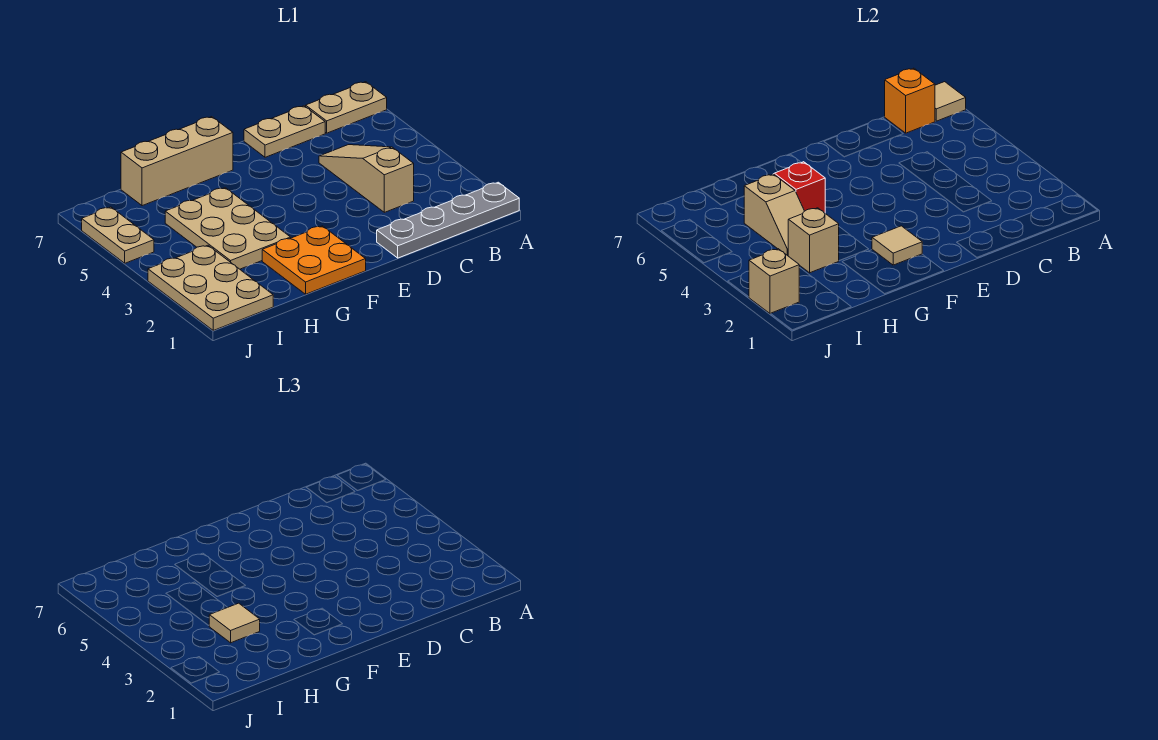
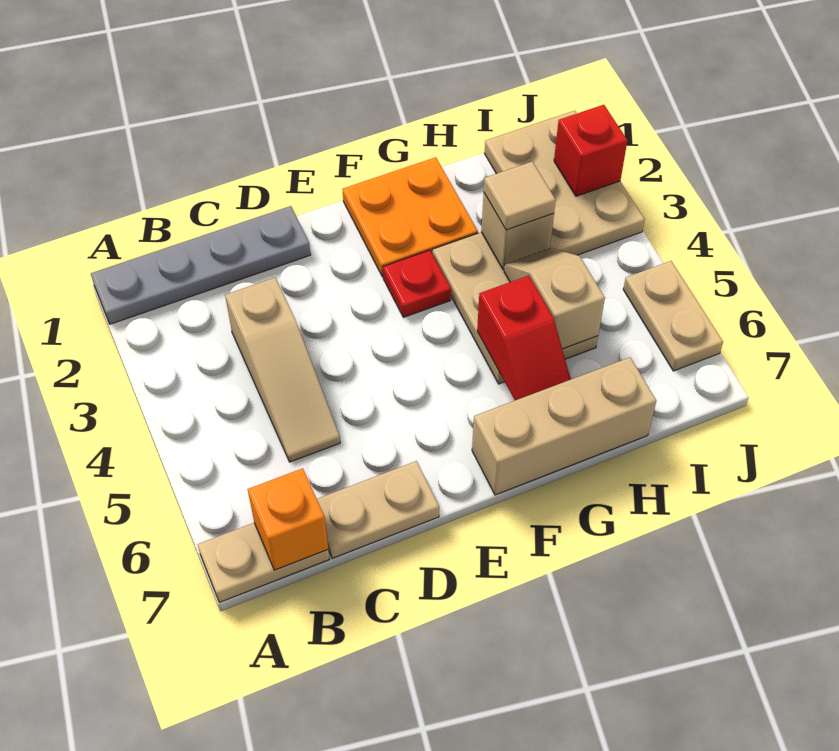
tan tile A7 level 2 -> none
tan tile F2 level 2 -> none
none -> red plate F3 level 1
tan brick J2 level 2 -> red brick J2 level 2

